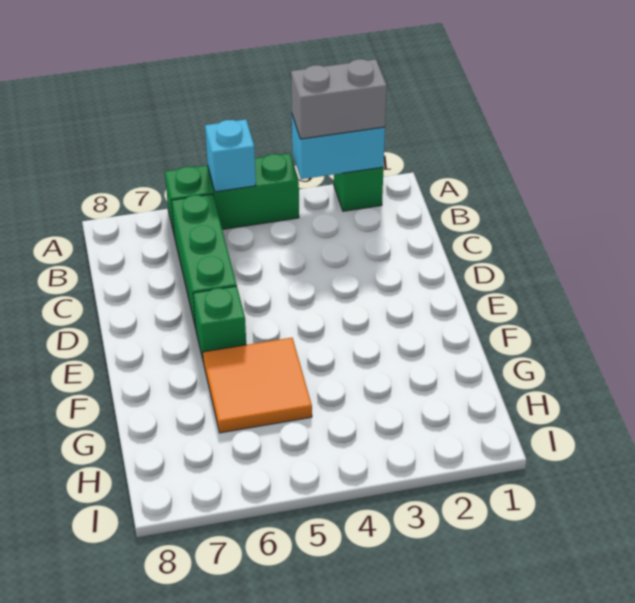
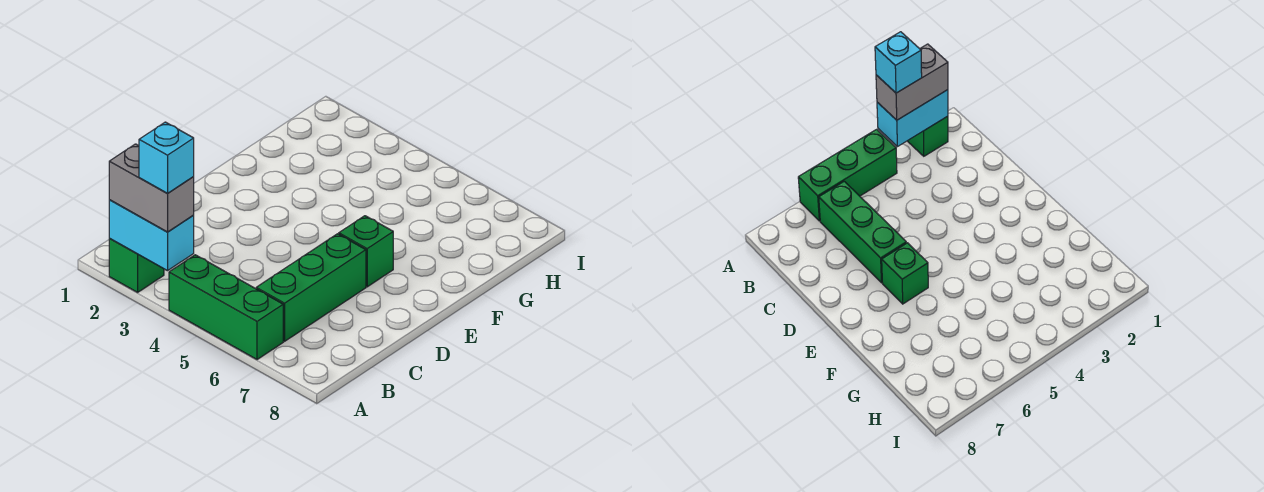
cyan brick A5 level 2 -> cyan brick A3 level 4
orange tile F5:G6 level 1 -> none

